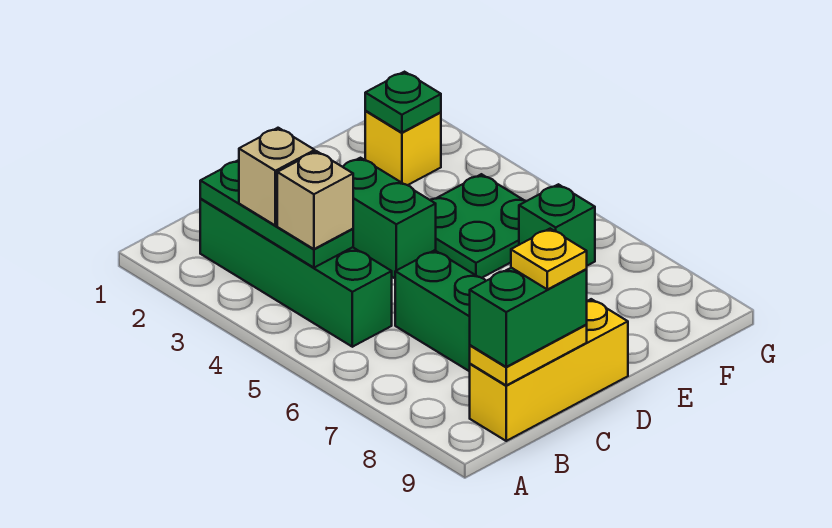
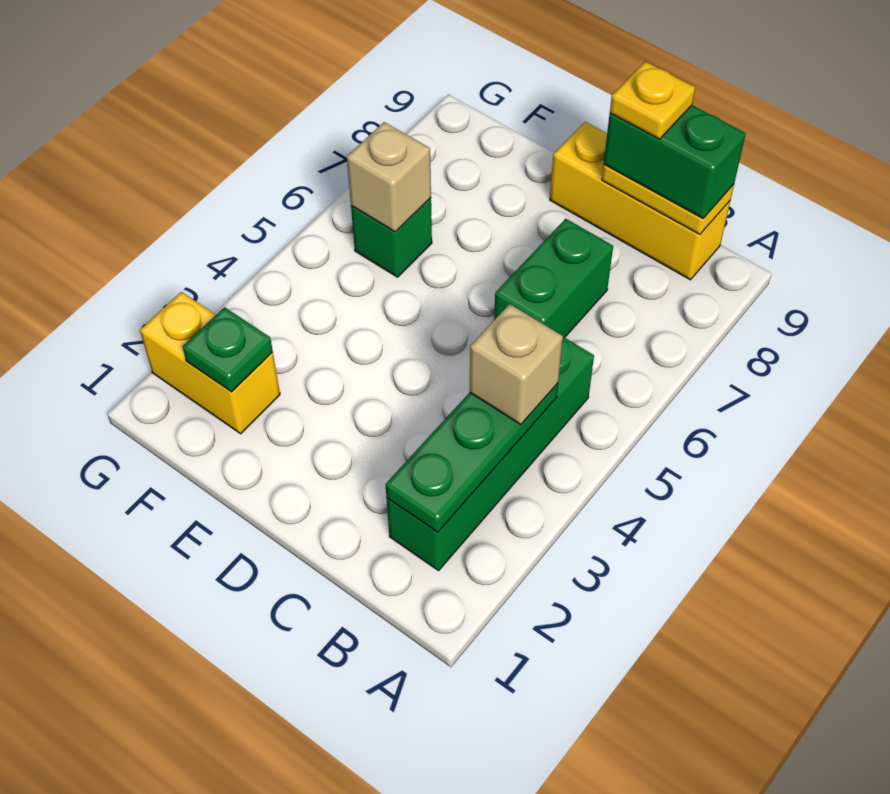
tan brick B3 level 3 -> tan brick F6 level 2
green brick D3:D4 level 1 -> none
green plate E4:F5 level 1 -> none
yellow brick F2 level 1 -> yellow brick F2:G2 level 1

